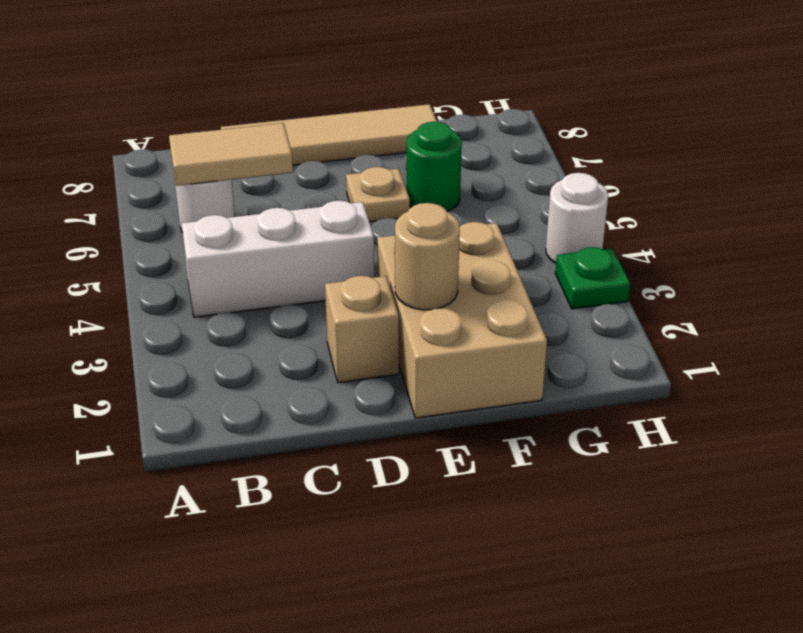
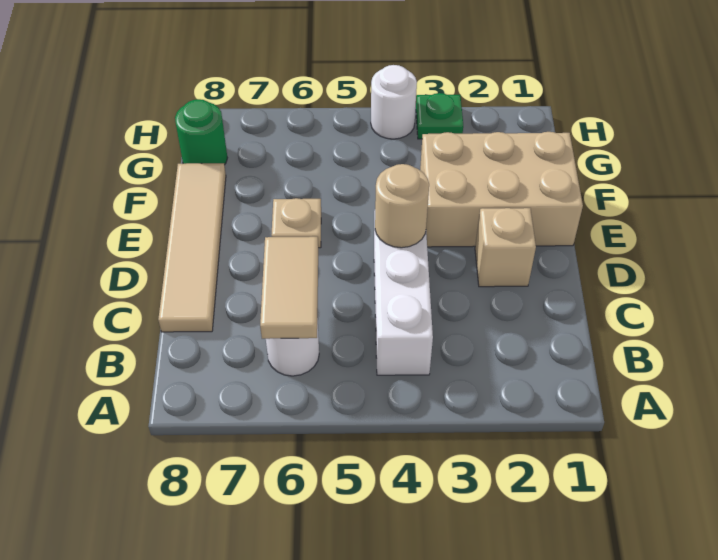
tan round brick E2 level 2 -> tan round brick D4 level 2
green round brick F6 level 1 -> green round brick G8 level 1

